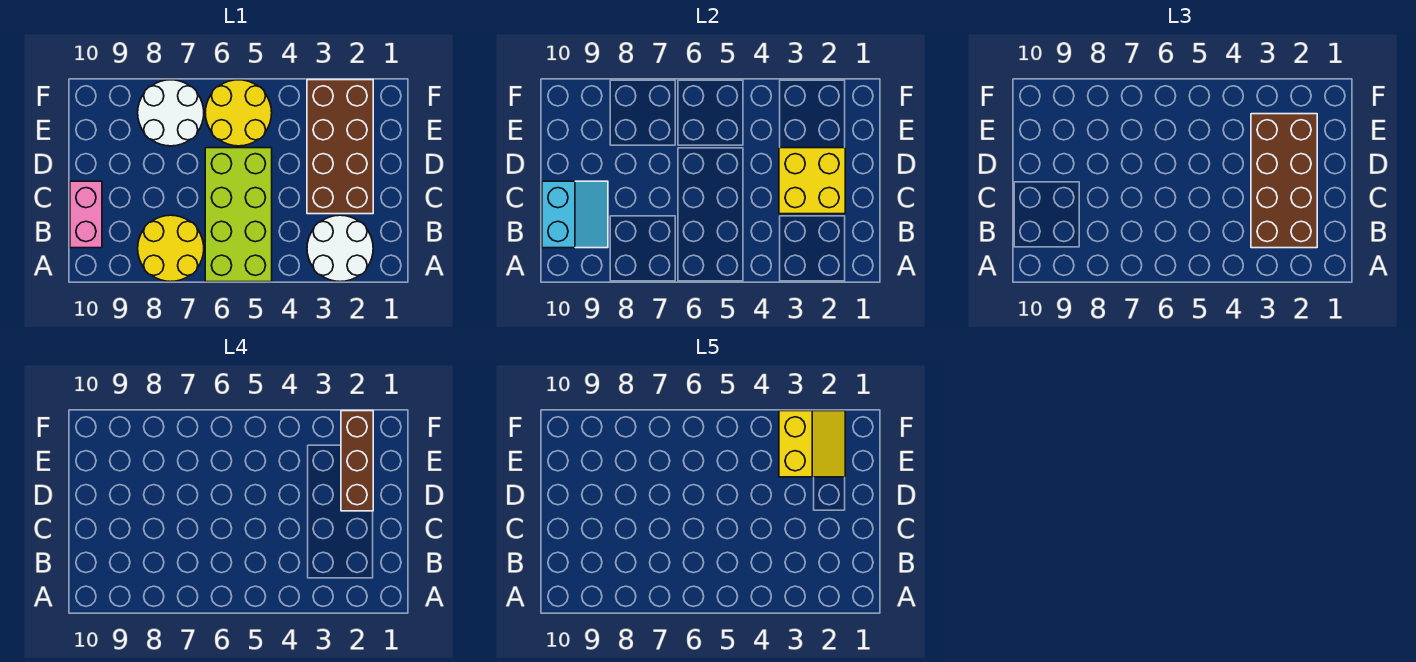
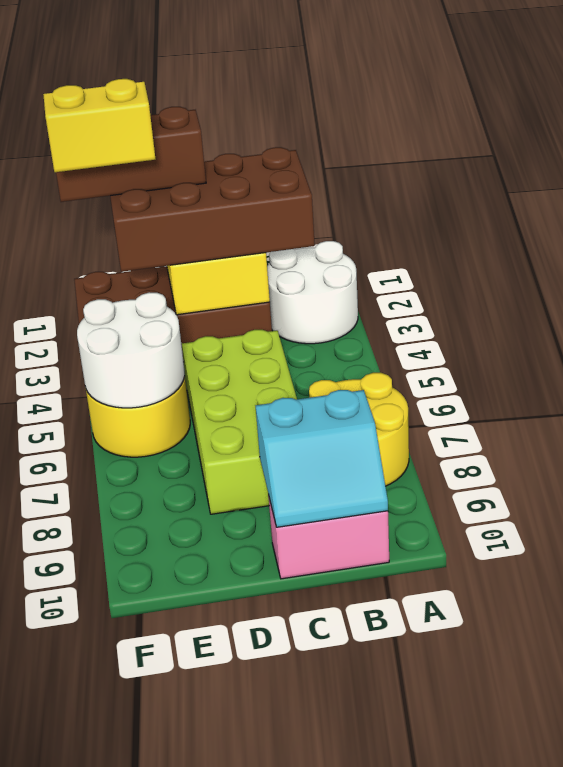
lime brick A5:D6 level 1 -> lime brick C5:D8 level 1
cyan slope B9:C10 level 2 top 10 -> cyan slope B9:C10 level 2 top 9
white round brick E7:F8 level 1 -> white round brick E5:F6 level 2

